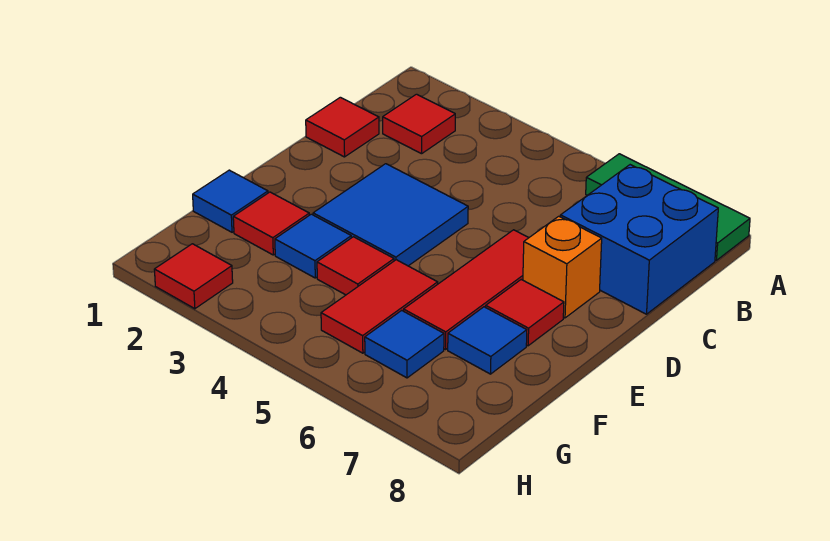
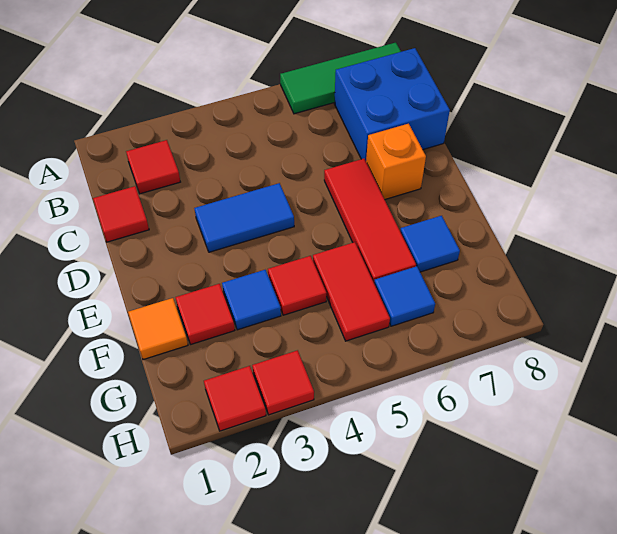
blue tile D3:E4 level 1 -> blue tile D3:D4 level 1
red tile E7 level 1 -> red tile H3 level 1
blue tile F1 level 1 -> orange tile F1 level 1

